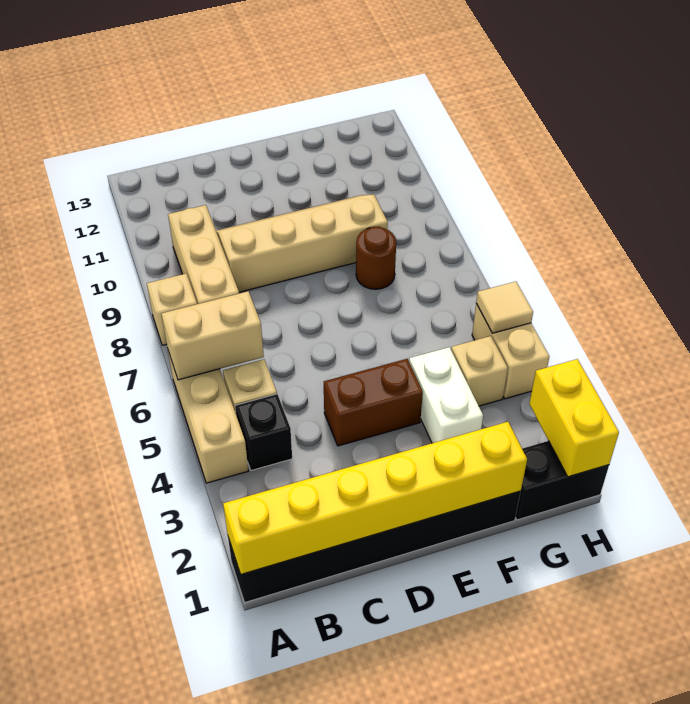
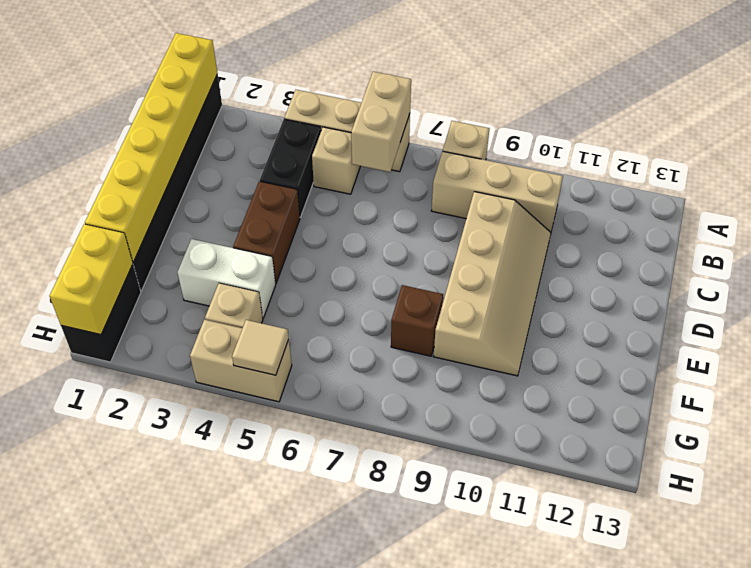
black brick B4 level 1 -> black brick B4:C4 level 1
brown round brick F8 level 1 -> brown brick F8 level 1
yellow brick H1:H2 level 2 -> yellow brick G1:H1 level 2

